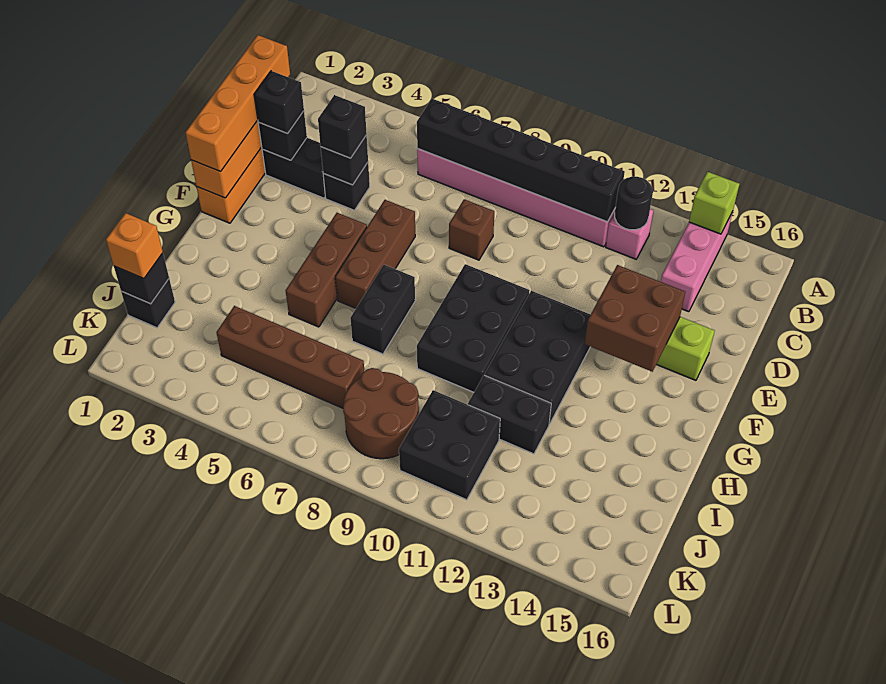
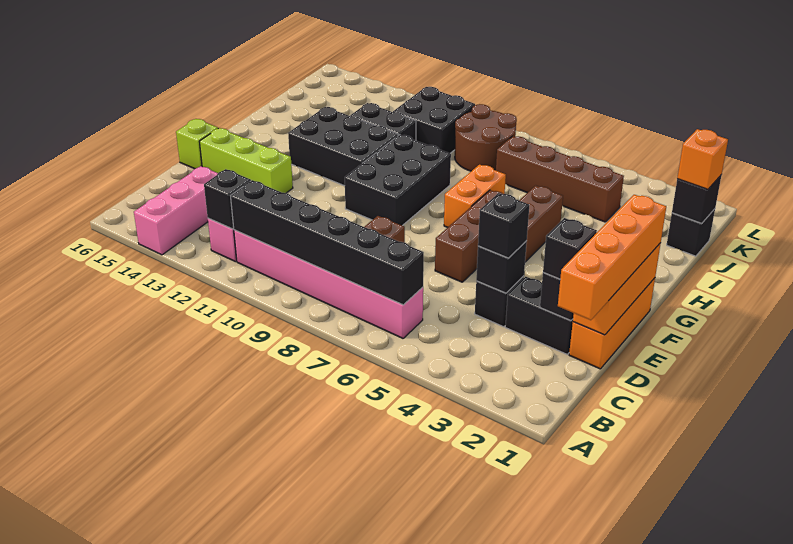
lime brick A14 level 2 -> lime brick E16 level 1
black round brick B12 level 2 -> black brick B12 level 2
brown brick E13:F14 level 2 -> none
black brick F11:H12 level 1 -> black brick G11:H13 level 1
black brick G7:H7 level 1 -> orange brick G7:H7 level 1

